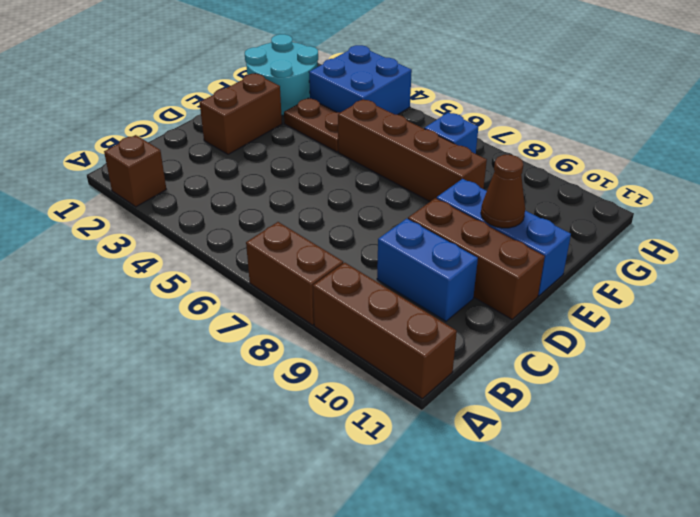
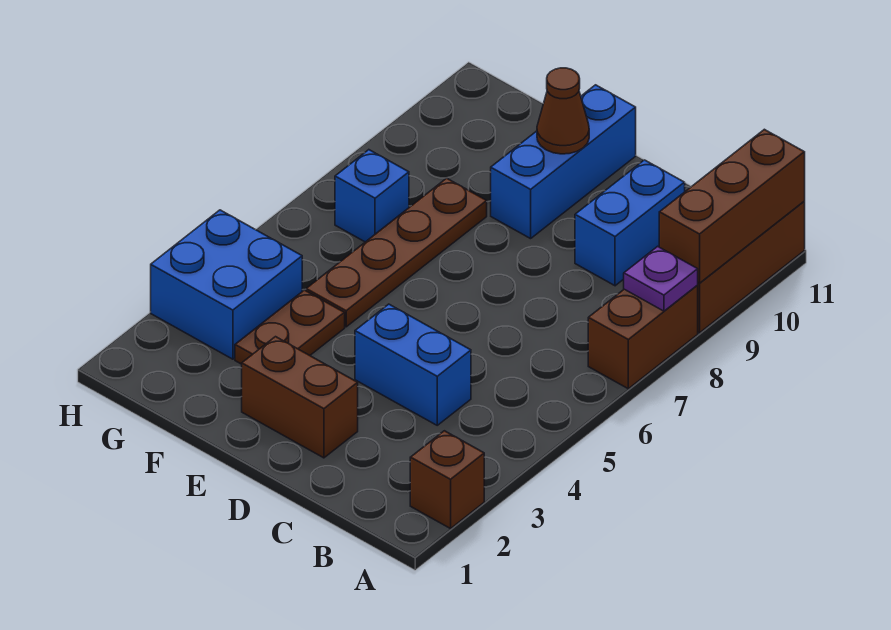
none -> purple plate A8 level 2
none -> blue brick C4:D4 level 1
brown brick D9:D11 level 1 -> brown brick A9:A11 level 2
cyan round brick F1:G2 level 1 -> none
brown brick F5:F8 level 1 -> brown plate F5:F8 level 1

